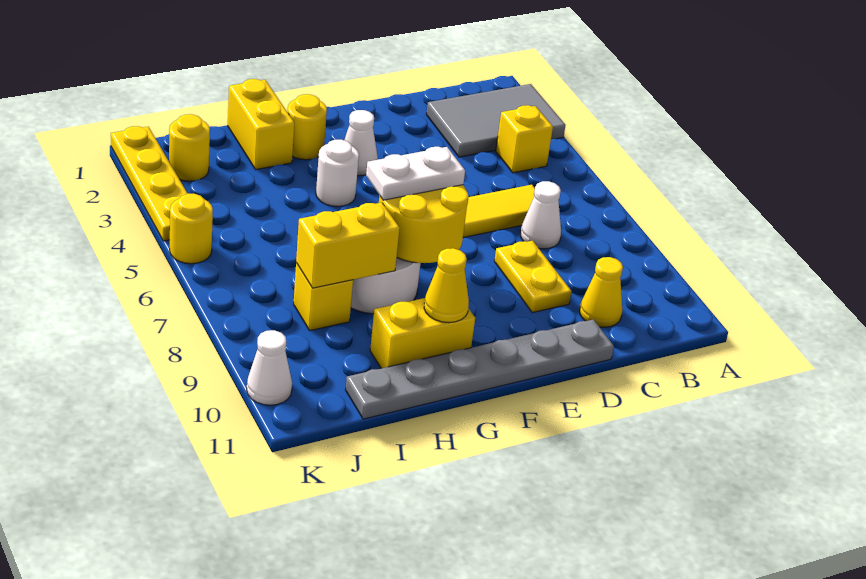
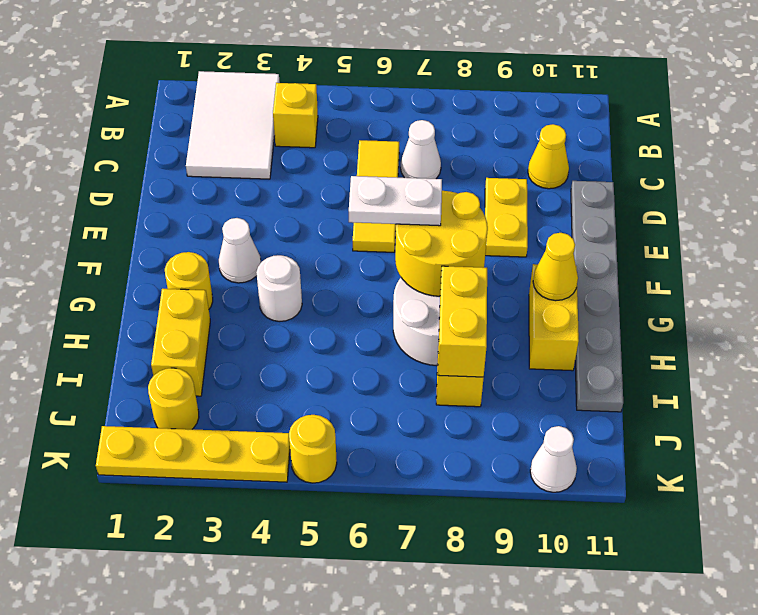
grey tile A2:C3 level 1 -> white tile A2:C3 level 1
yellow plate D8:D9 level 1 -> yellow plate D9:E9 level 1
white plate F7:G7 level 3 -> white plate F6:F7 level 3
yellow brick H1:H2 level 1 -> yellow brick H2:I2 level 1

